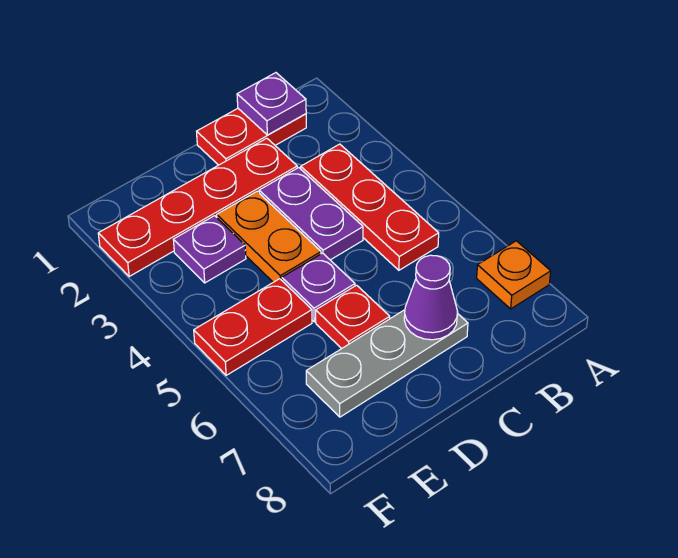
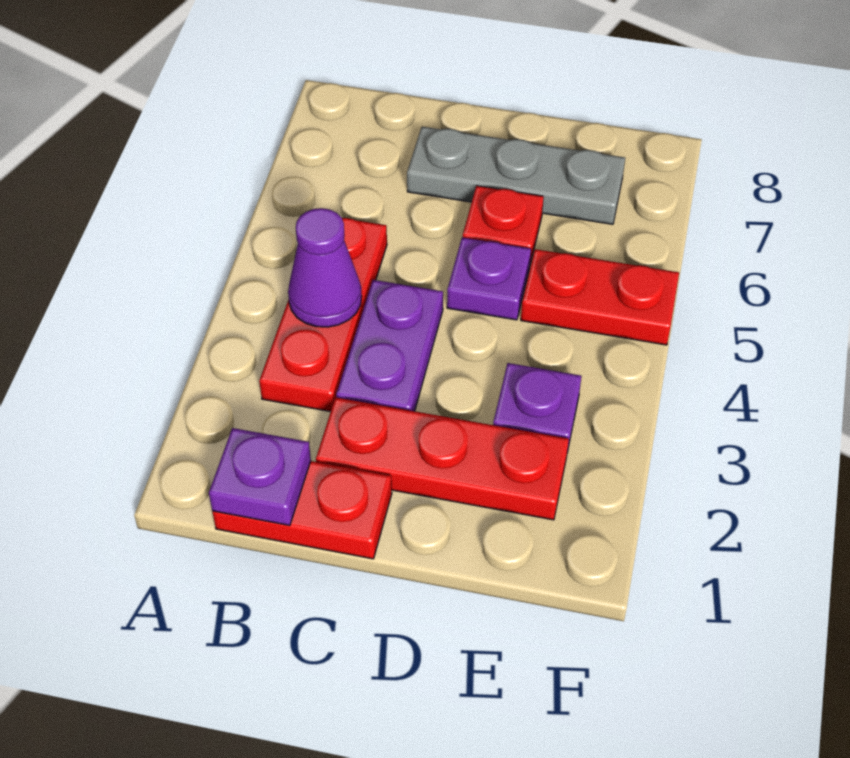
orange plate A7 level 1 -> none
red plate C2:F2 level 1 -> red plate C2:E2 level 1
purple cone C7 level 2 -> purple cone B4 level 2
orange plate D3:D4 level 1 -> none

